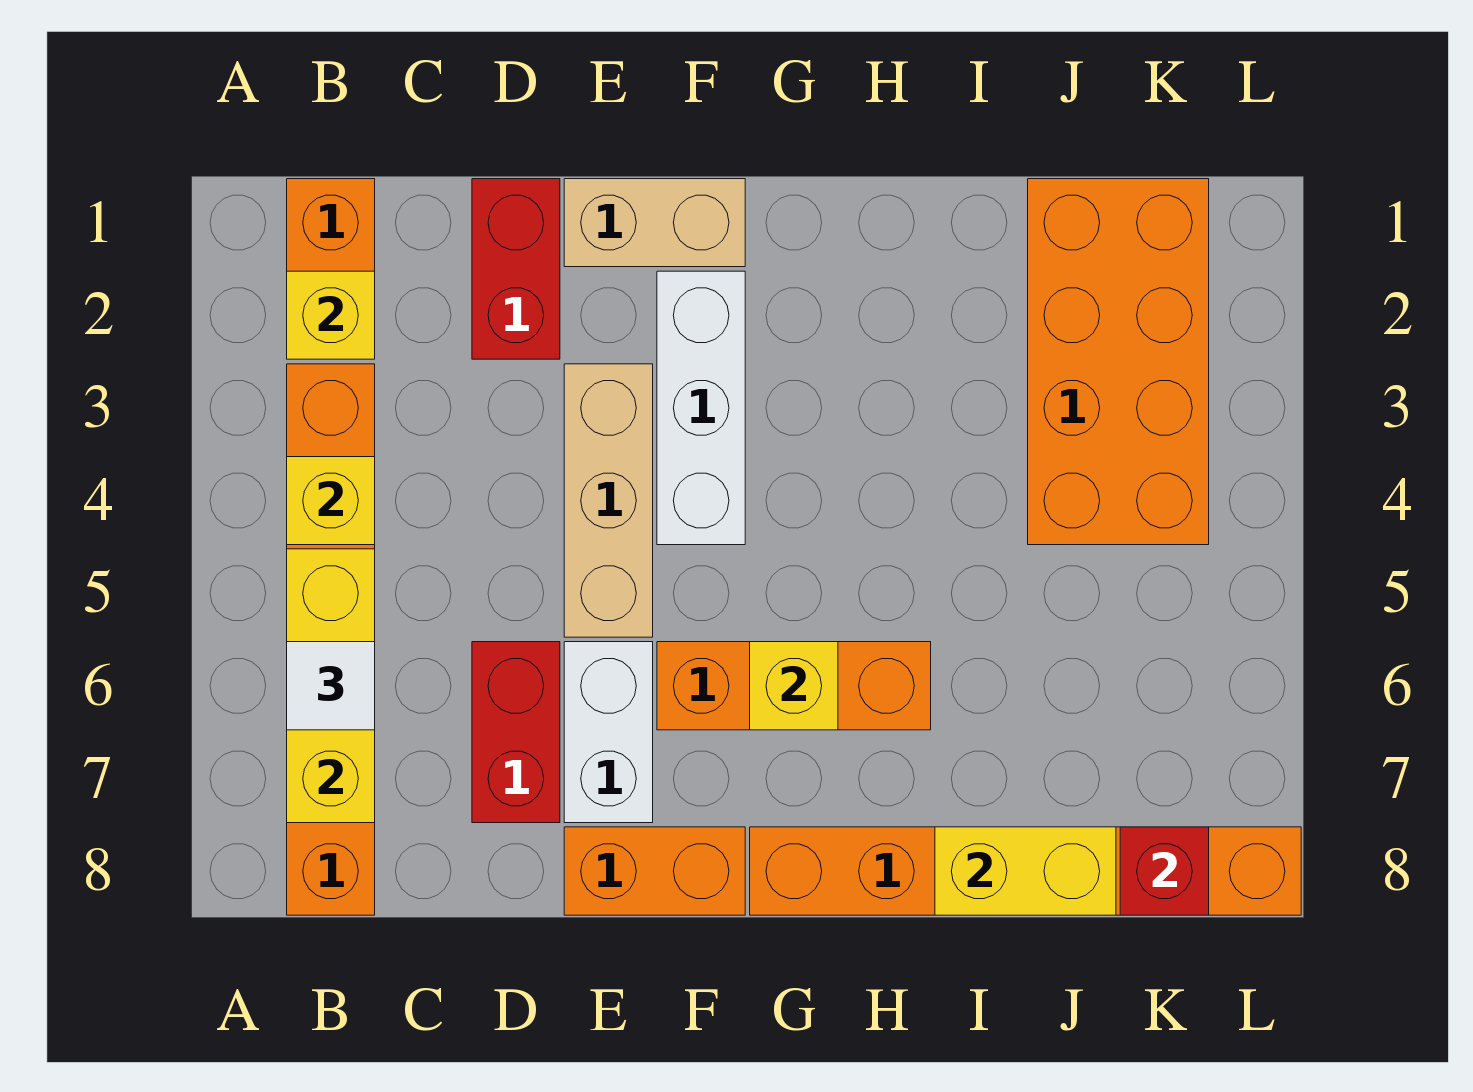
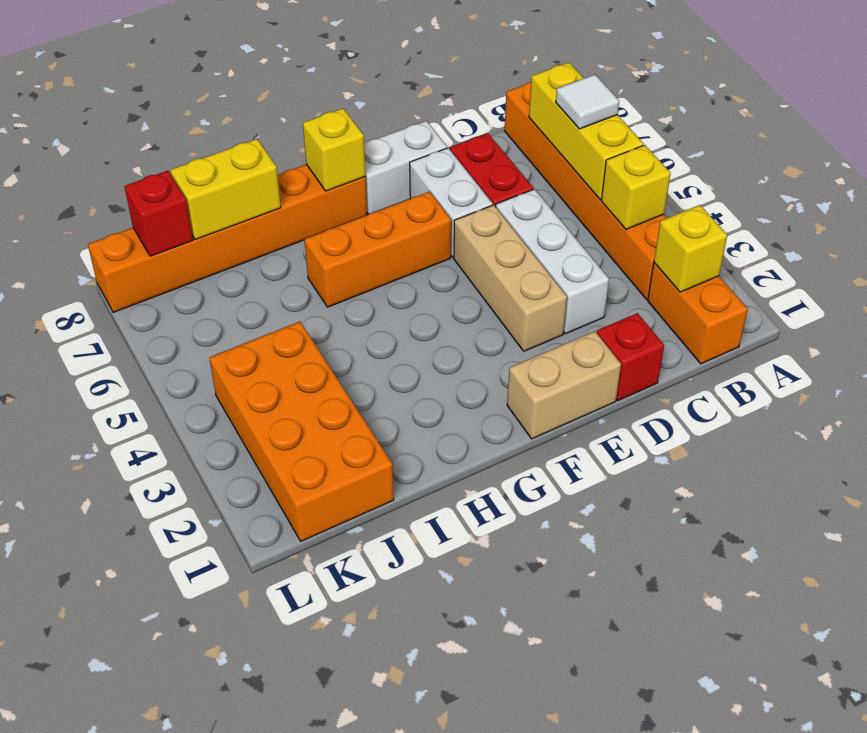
red brick D1:D2 level 1 -> red brick D1 level 1
orange brick E8:F8 level 1 -> white brick E8:F8 level 1
white brick F2:F4 level 1 -> white brick D3:D5 level 1
yellow brick G6 level 2 -> yellow brick G8 level 2

